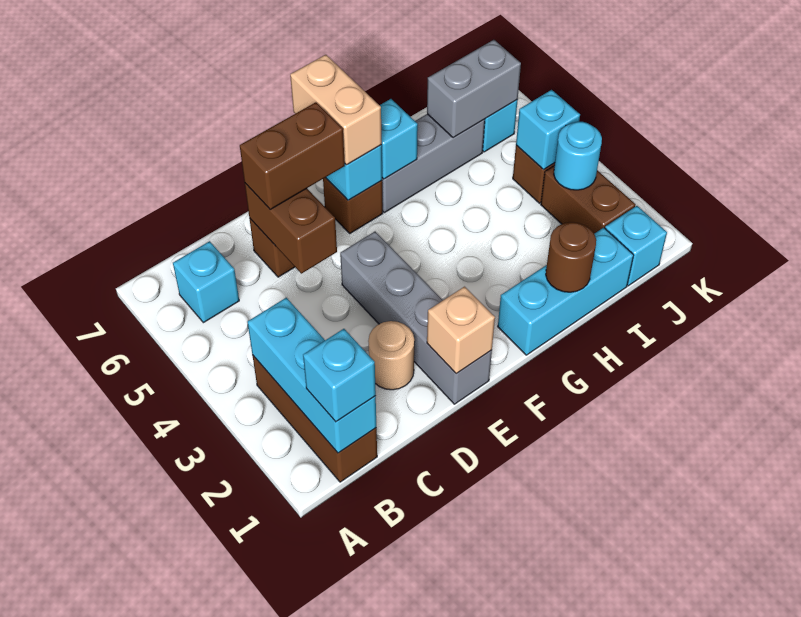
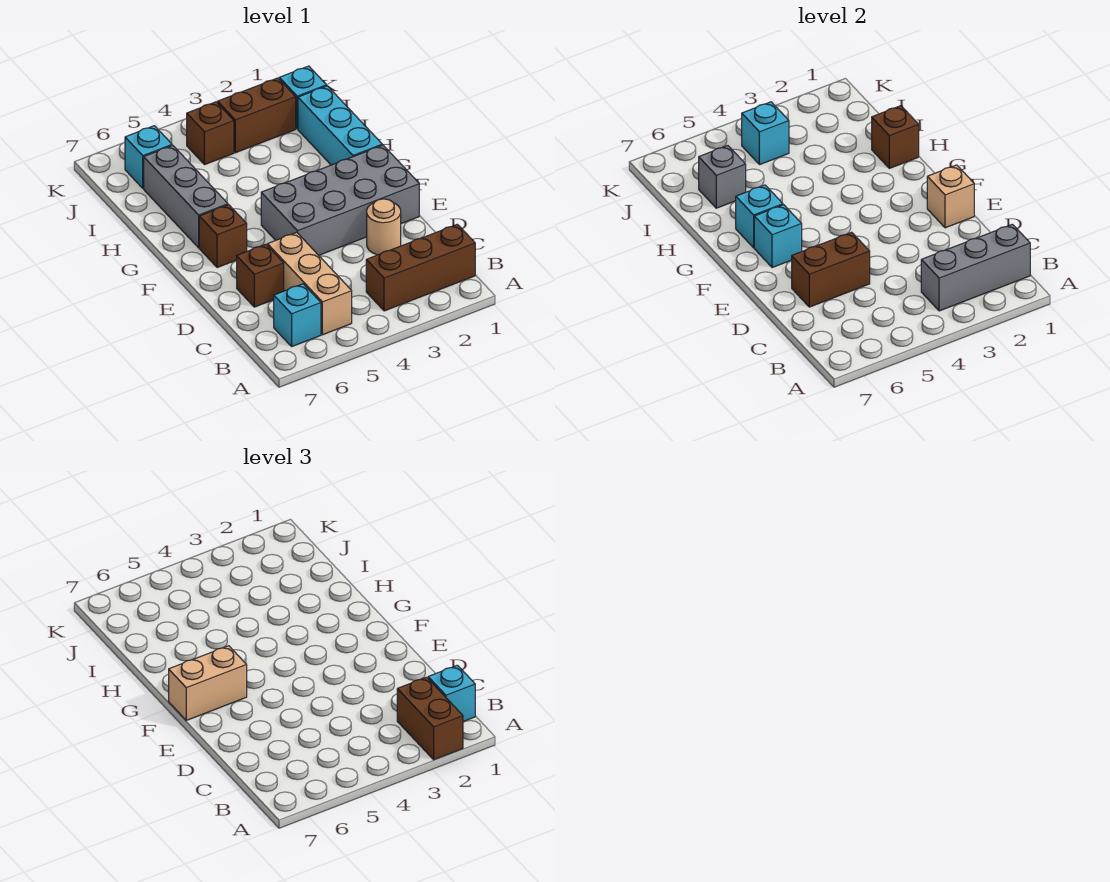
cyan brick B1:B3 level 2 -> grey brick B1:B3 level 2
none -> tan brick B5:D5 level 1
brown brick D6:E6 level 3 -> brown brick A2:B2 level 3
grey brick E1:E4 level 1 -> grey brick E1:F4 level 1
brown round brick H1 level 2 -> brown brick H1 level 2
grey brick I6:J6 level 2 -> grey brick I6 level 2
cyan round brick J3 level 2 -> none

